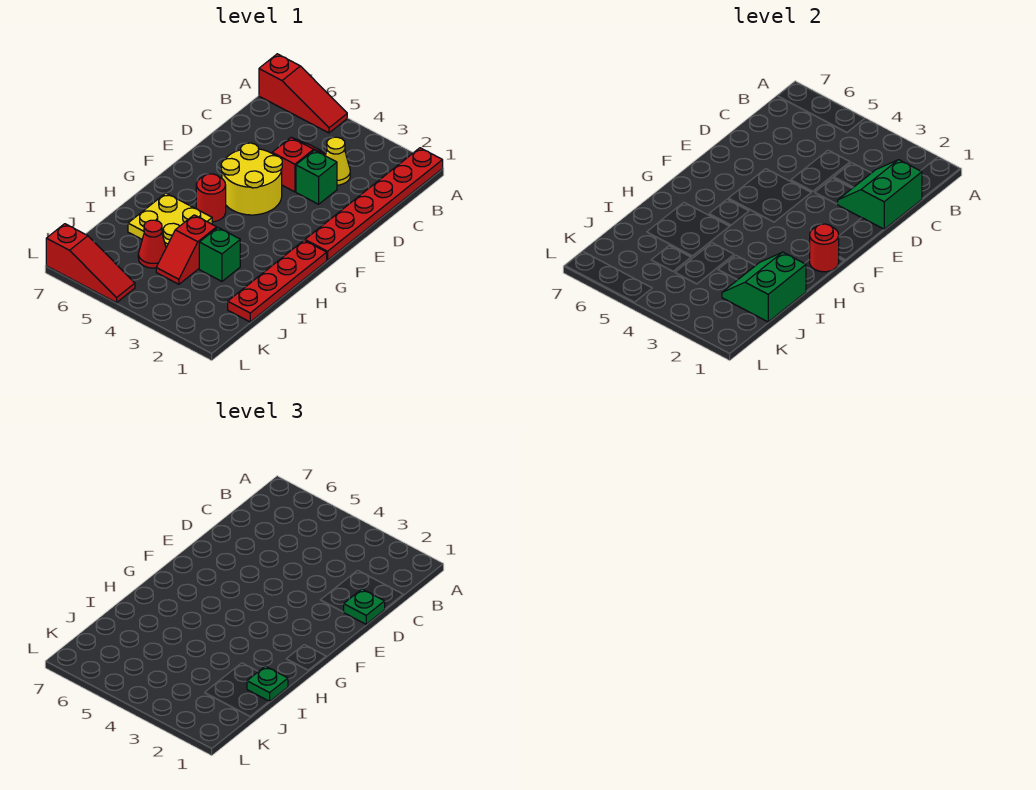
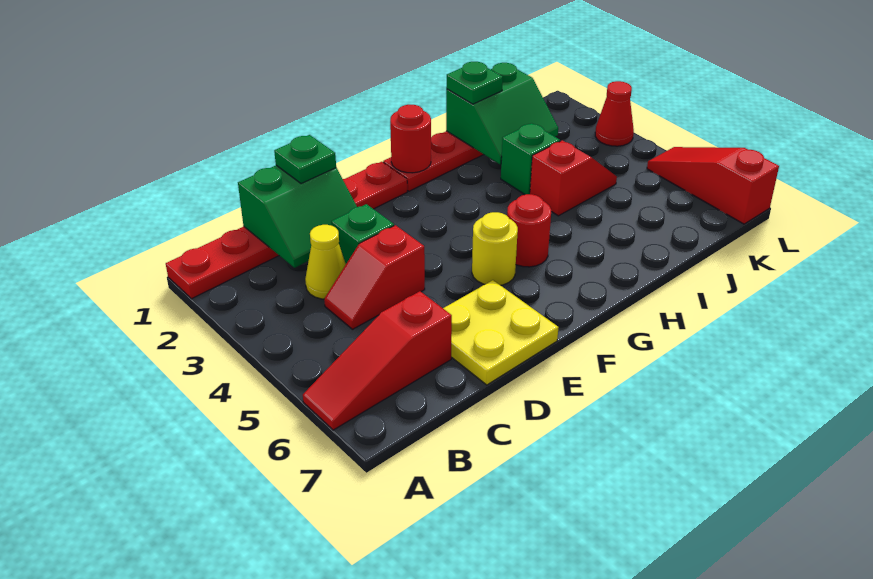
red slope A5:A7 level 1 top 7 -> red slope A6:C6 level 1 top C
yellow round brick E4:F5 level 1 -> yellow round brick F5 level 1
yellow plate H5:I6 level 1 -> yellow plate D6:E7 level 1
red cone J5 level 1 -> red cone L3 level 1

